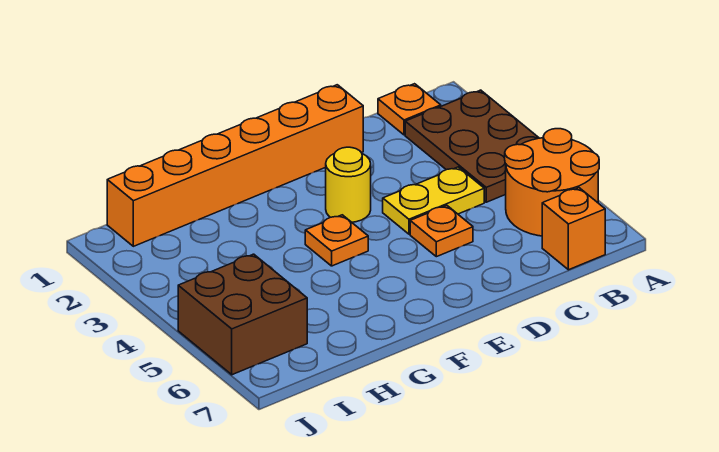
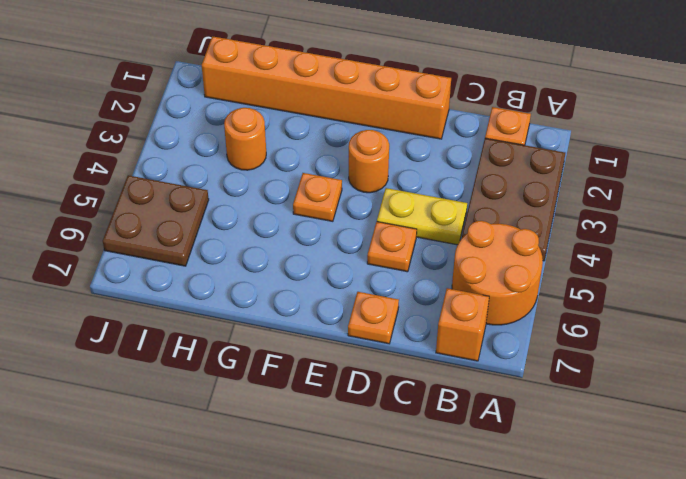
none -> orange plate D7 level 1
yellow round brick E3 level 1 -> orange round brick E3 level 1
none -> orange round brick H3 level 1
brown brick I5:J6 level 1 -> brown plate I5:J6 level 1

